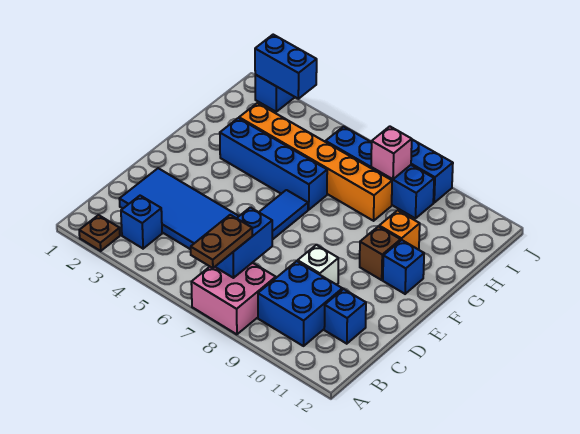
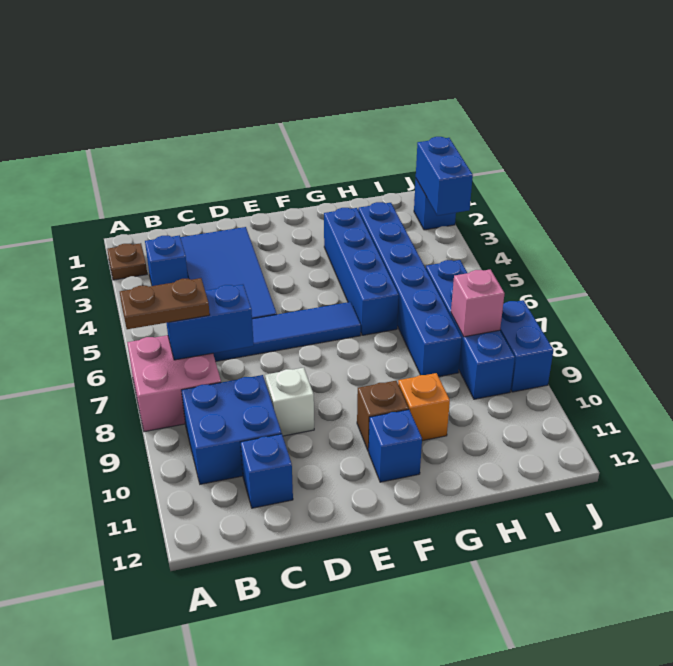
orange brick H3:H8 level 1 -> blue brick H3:H8 level 1

